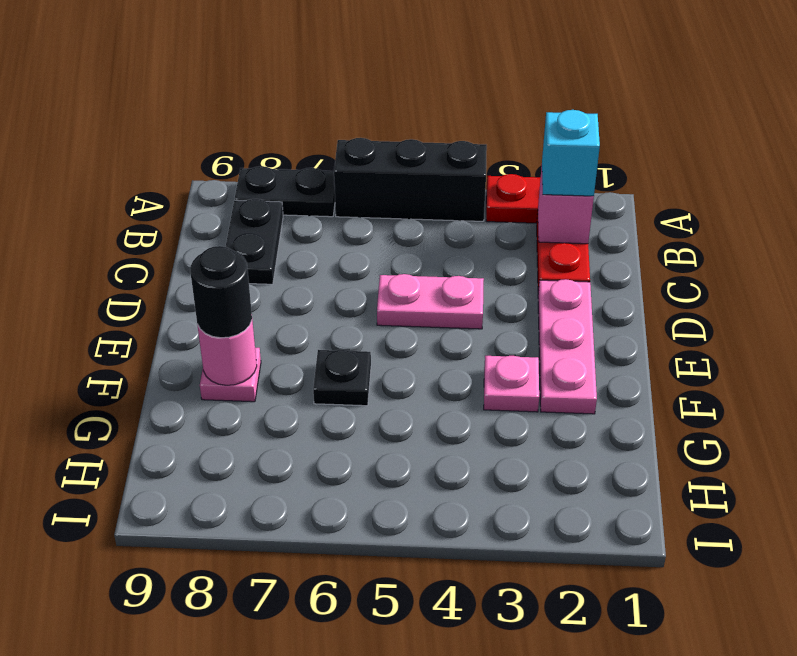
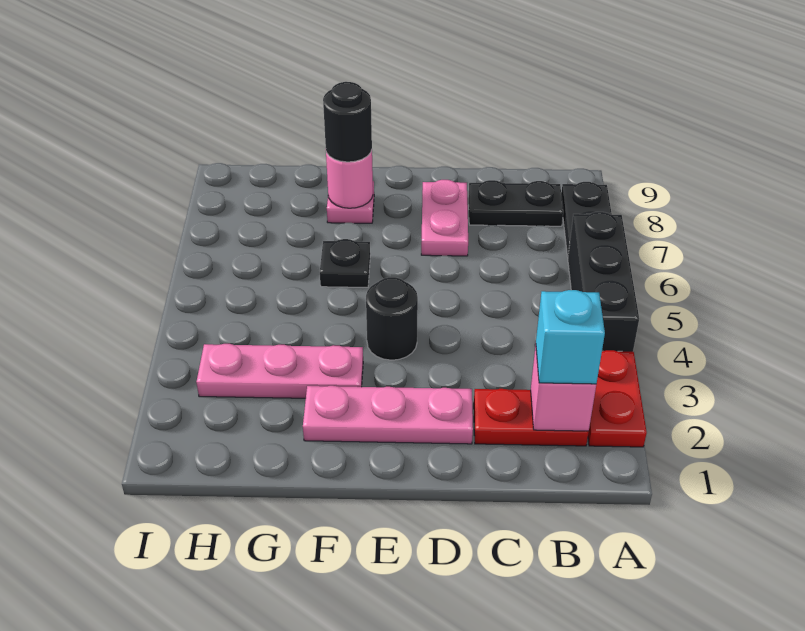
pink plate D4:D5 level 1 -> pink plate D7:D8 level 1
none -> black round brick E4 level 1
pink plate F3 level 1 -> pink plate F3:H3 level 1

